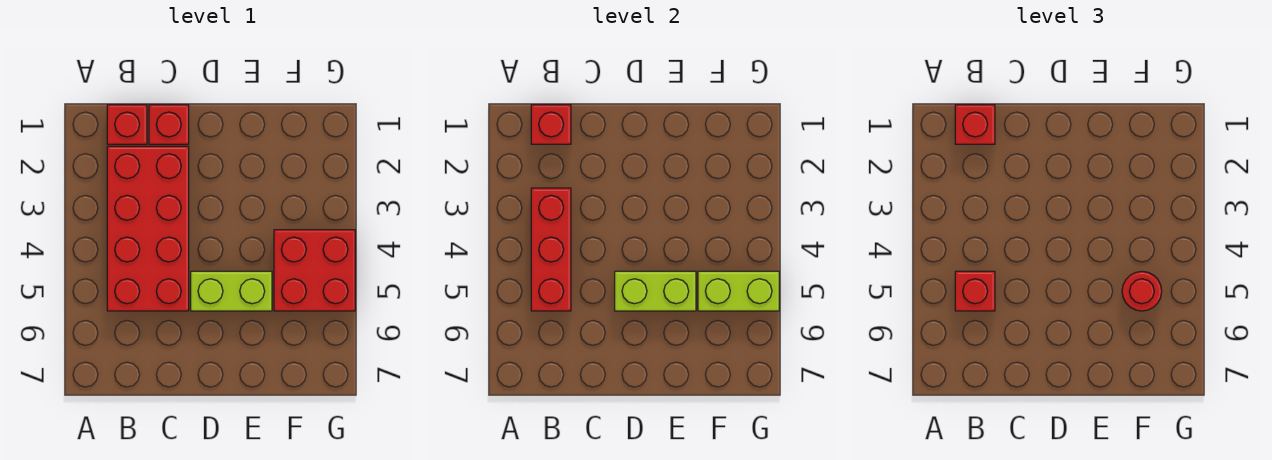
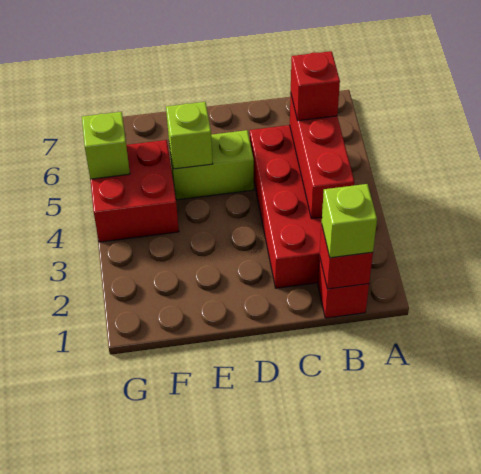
red brick B1 level 3 -> lime brick B1 level 3
red brick C1 level 1 -> none
lime brick D5:E5 level 2 -> lime brick E5 level 2
lime brick F5:G5 level 2 -> lime brick G5 level 2
red round brick F5 level 3 -> none

